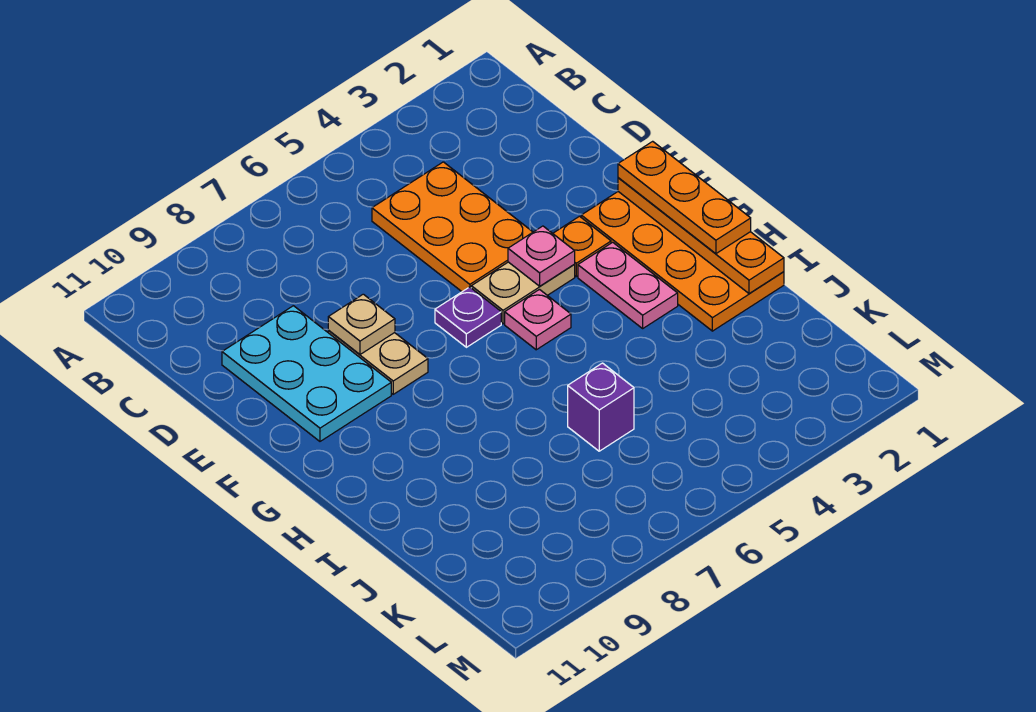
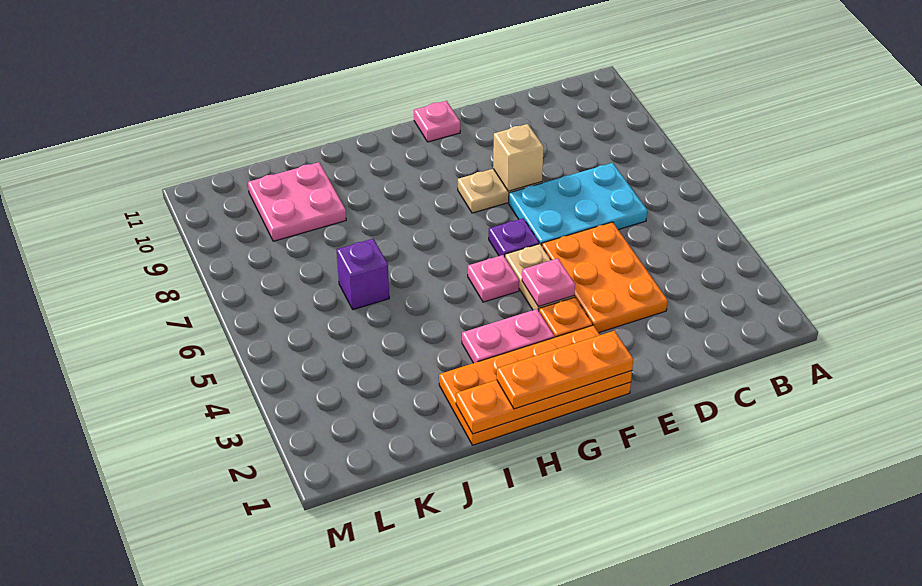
orange plate C4:E5 level 1 -> orange plate D3:E5 level 1
cyan plate D9:F10 level 1 -> cyan plate C6:E7 level 1
tan plate E8 level 2 -> tan brick E8 level 2
none -> pink plate F11 level 1
none -> pink plate J9:K10 level 1

